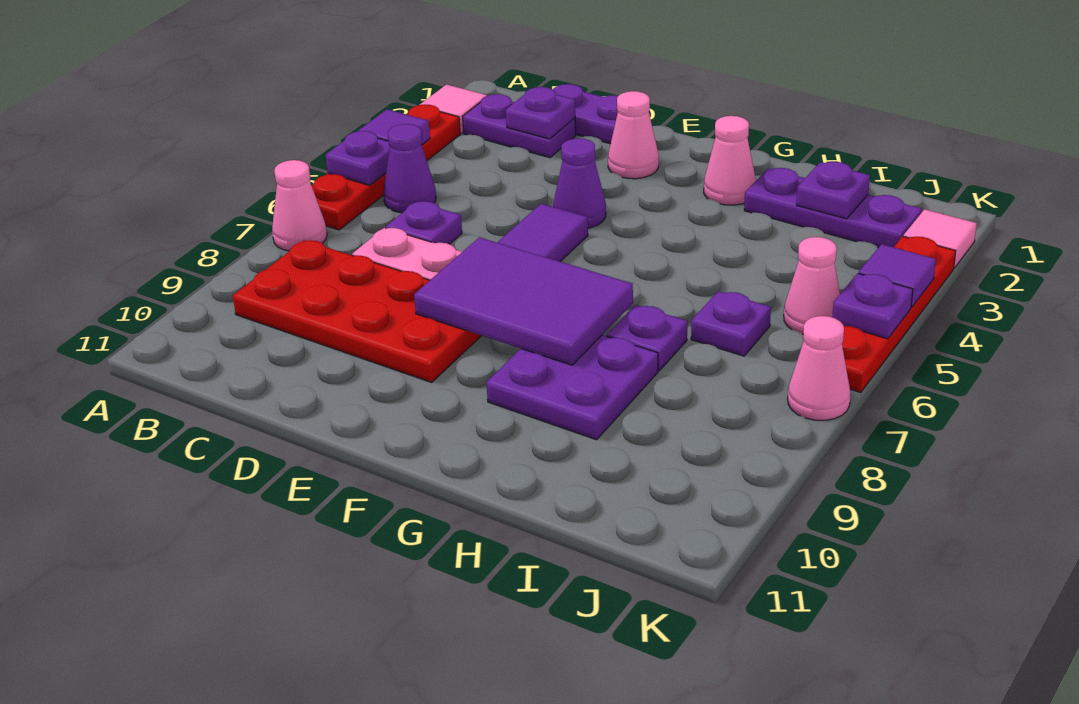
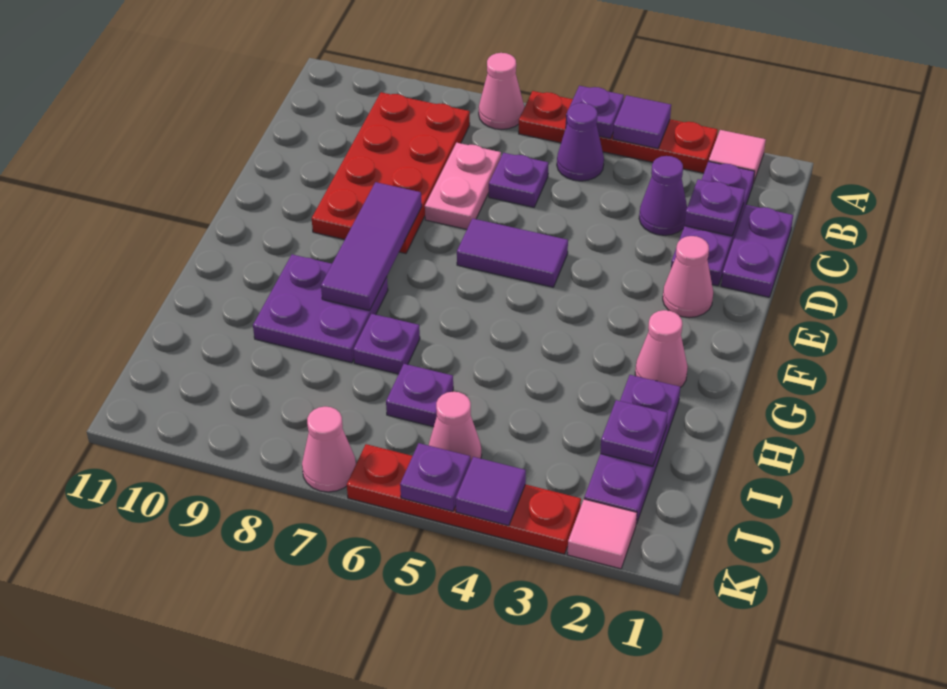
purple plate B2:C2 level 1 -> purple plate B2:D2 level 1
purple cone E4 level 1 -> purple cone C3 level 1
purple tile E7:G8 level 2 -> purple tile E8:G8 level 2

